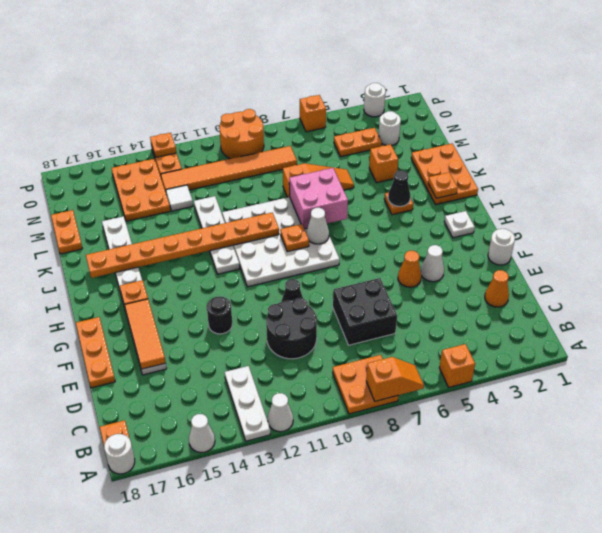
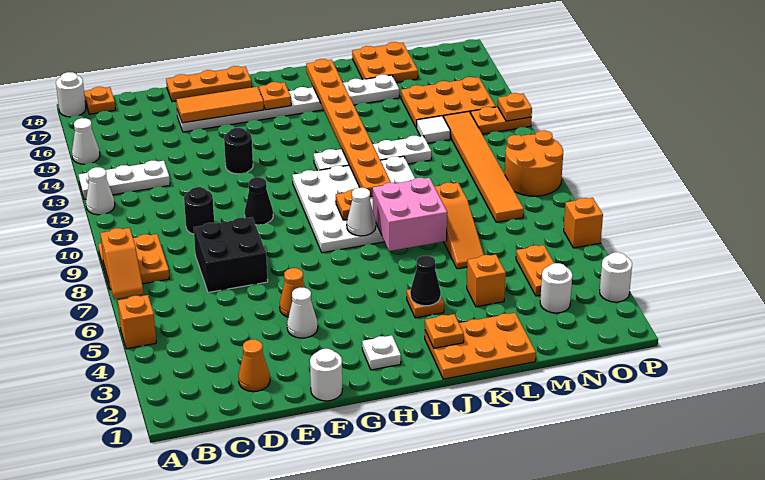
black round brick D10:E11 level 1 -> black round brick D10 level 1
orange plate L18:M18 level 1 -> orange plate L17:M18 level 1

